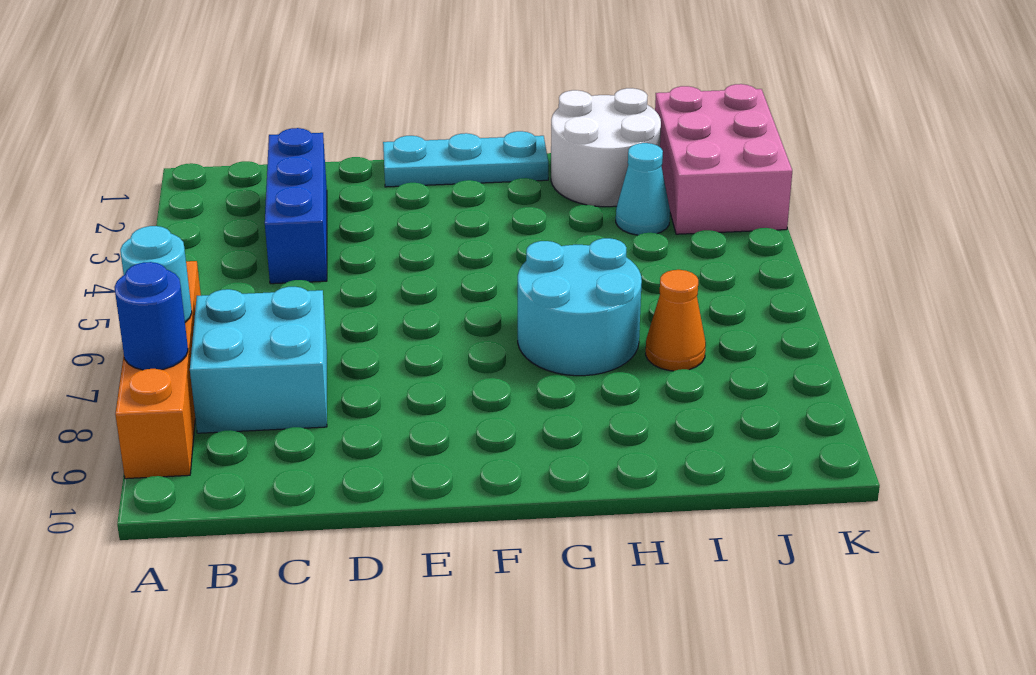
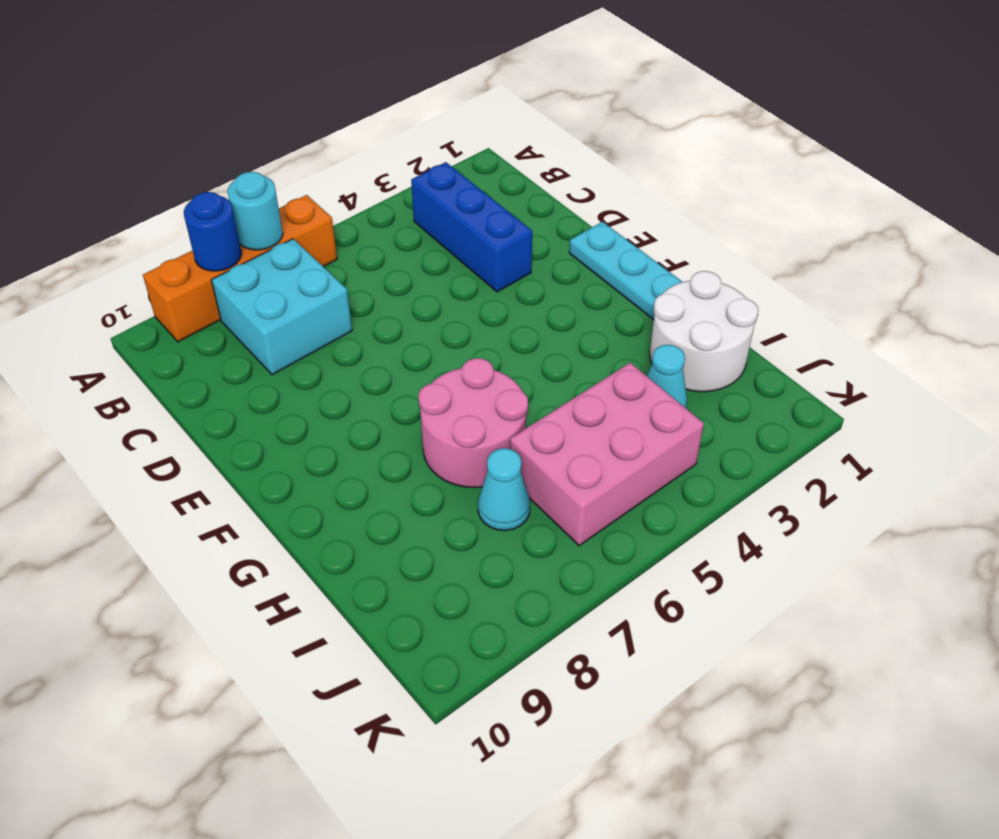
blue brick C2:C4 level 1 -> blue brick B3:D3 level 1
cyan round brick G6:H7 level 1 -> pink round brick G6:H7 level 1
orange cone I7 level 1 -> cyan cone I7 level 1
pink brick J1:K3 level 1 -> pink brick I4:J6 level 1

